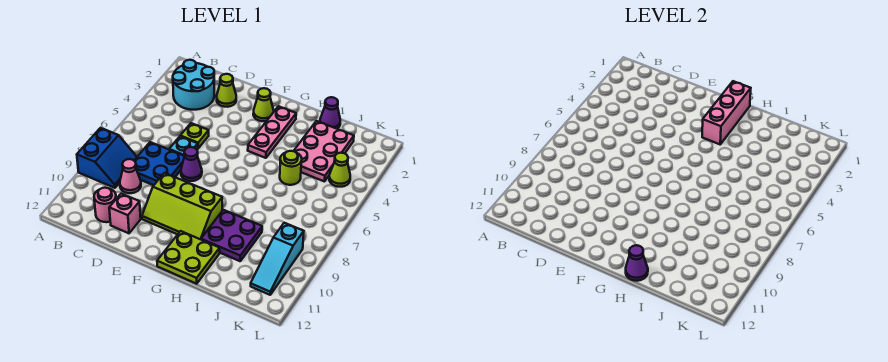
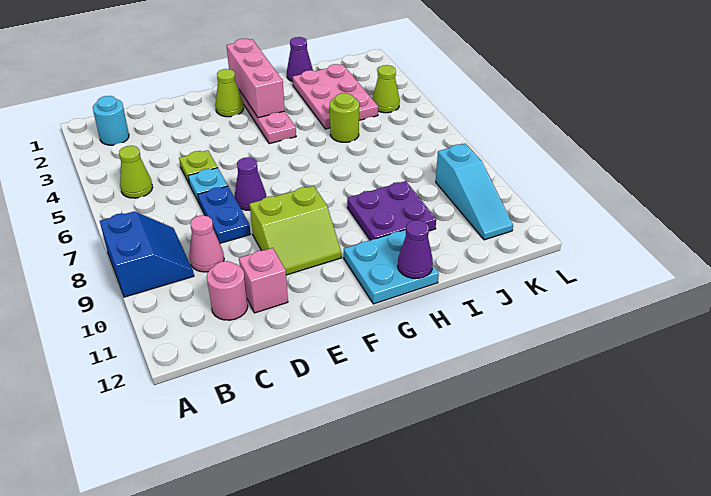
cyan round brick B2:C3 level 1 -> cyan round brick B2 level 1
blue plate C7:D8 level 1 -> blue plate D7:D8 level 1
lime cone D2 level 1 -> lime cone B5 level 1
lime slope E9:G10 level 1 top 9 -> lime slope E9:F10 level 1 top 9
lime plate G11:H12 level 1 -> cyan plate G11:H12 level 1

